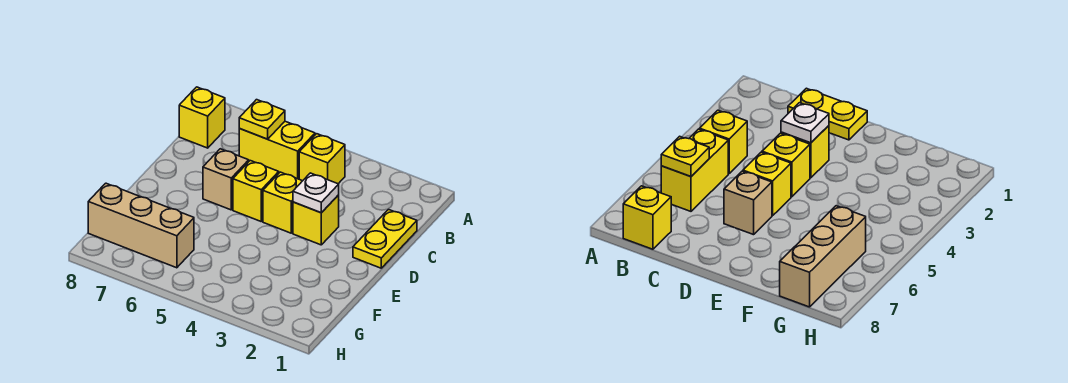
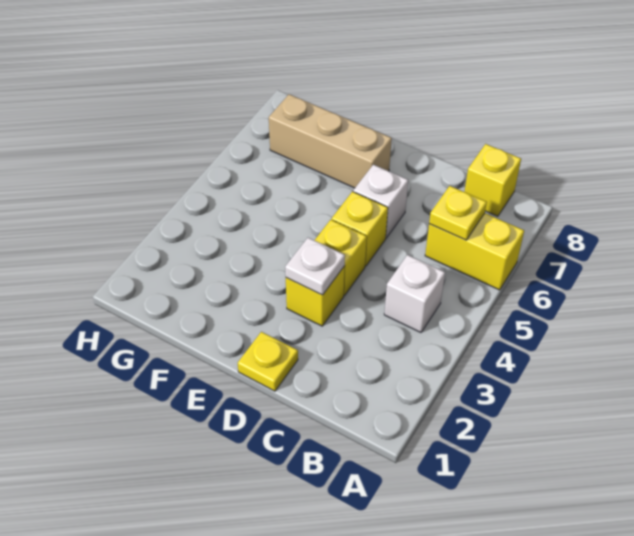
yellow brick B4 level 1 -> white brick B4 level 1
yellow brick B5:B6 level 1 -> yellow brick A6:B6 level 1
yellow plate C1:D1 level 1 -> yellow plate D1 level 1
tan brick D6 level 1 -> white brick D6 level 1
tan brick G6:G8 level 1 -> tan brick E7:G7 level 1

